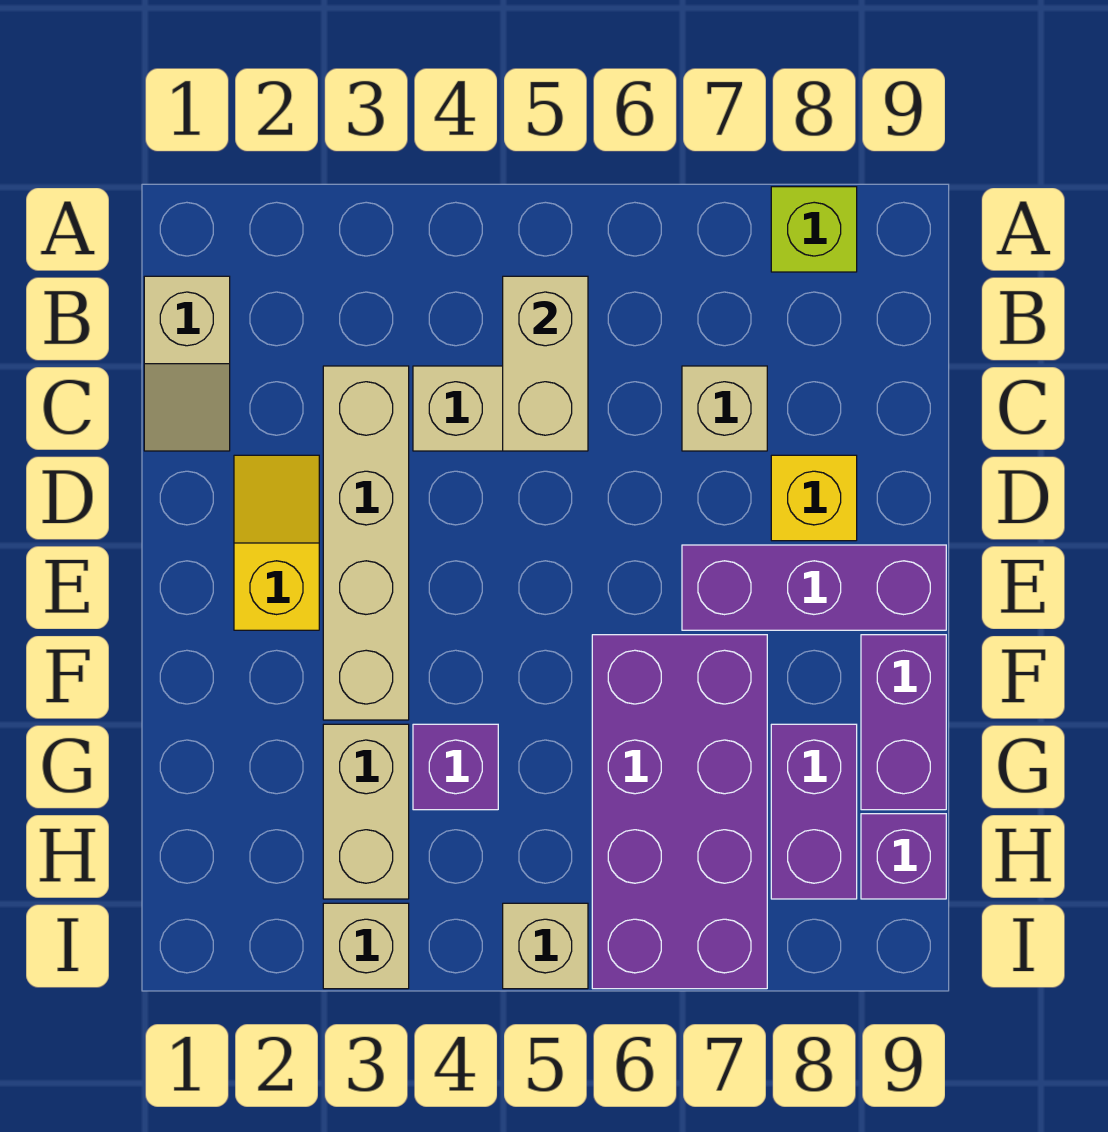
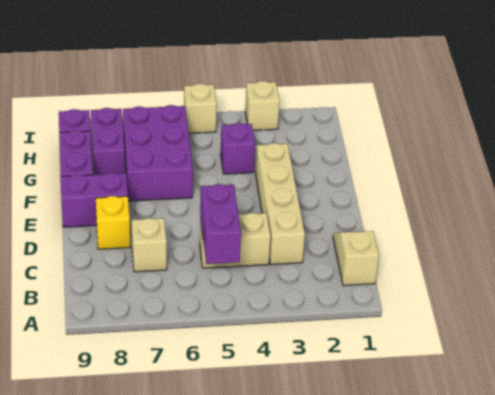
lime brick A8 level 1 -> none
tan brick B5:C5 level 2 -> purple brick B5:C5 level 2
yellow slope D2:E2 level 1 top E -> none
purple brick E7:E9 level 1 -> purple brick E8:E9 level 1
purple brick F6:I7 level 1 -> purple brick F6:H7 level 1
tan brick G3:H3 level 1 -> none

